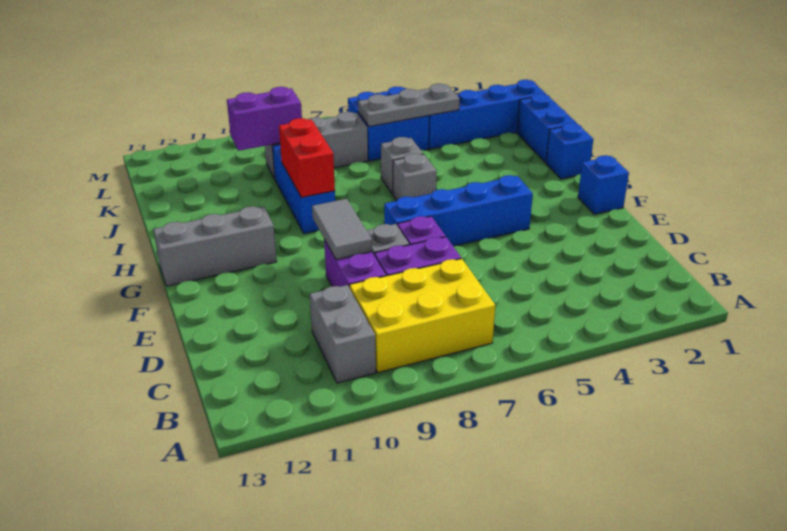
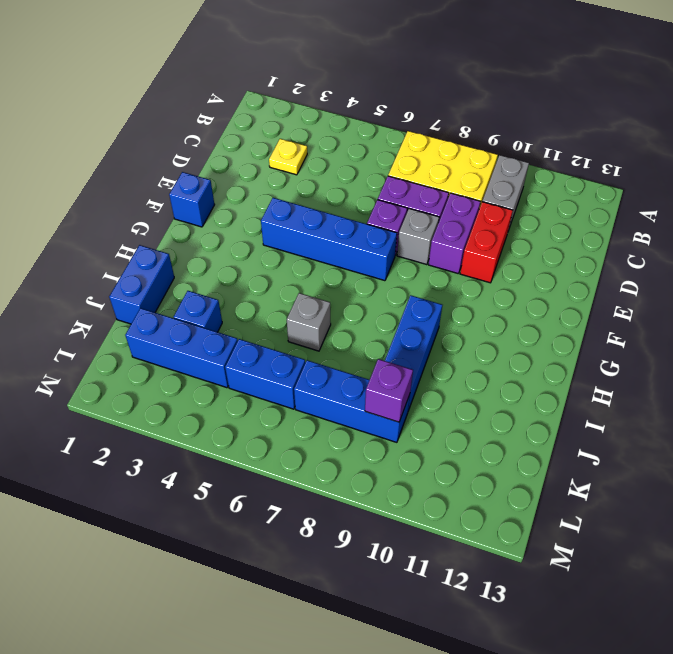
none -> yellow plate C3 level 1
grey tile E9:F9 level 2 -> none
grey brick G11:G13 level 1 -> none
blue brick H1 level 1 -> blue brick J3 level 1
grey brick H6 level 1 -> none
red brick H9:I9 level 2 -> red brick D10:E10 level 1
blue brick K1:K4 level 1 -> blue brick K2:K4 level 1
grey plate K4:K6 level 2 -> none
blue brick K5:L6 level 1 -> blue brick K5:K6 level 1
grey brick K7:K9 level 1 -> blue brick K7:K9 level 1
purple brick K9:K10 level 2 -> purple brick K9 level 2

